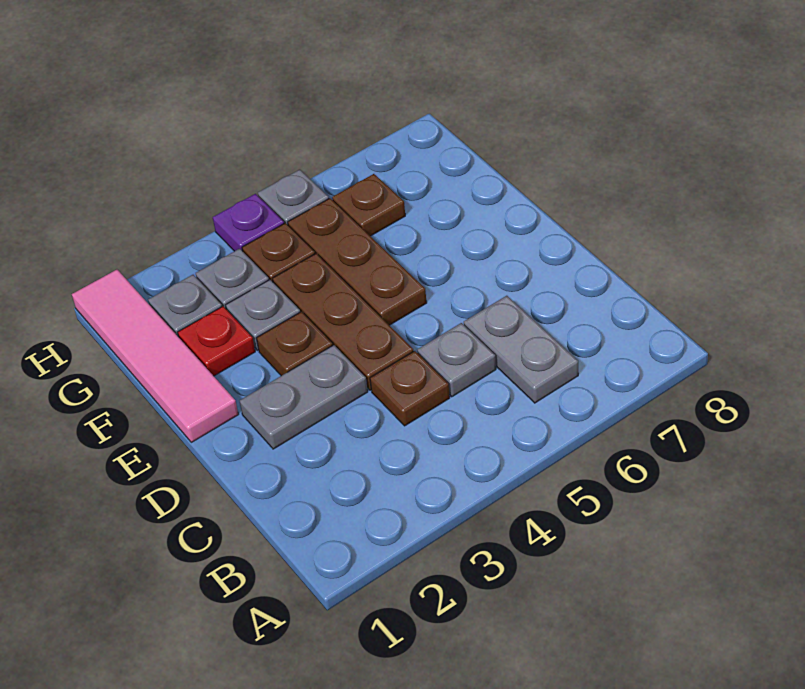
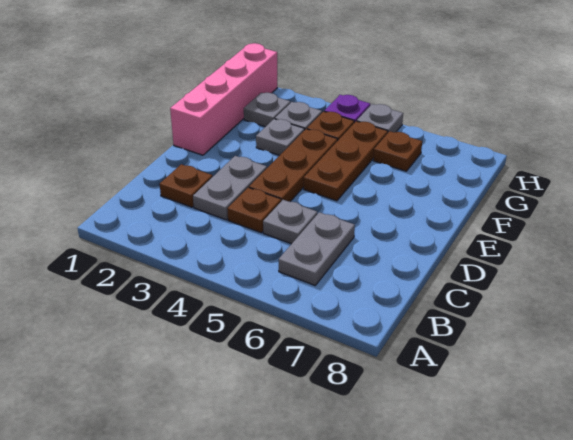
grey plate D2:D3 level 1 -> grey plate C3:D3 level 1
pink tile E1:H1 level 1 -> pink brick E1:H1 level 1
brown plate E3 level 1 -> brown plate C2 level 1
red plate F2 level 1 -> none

